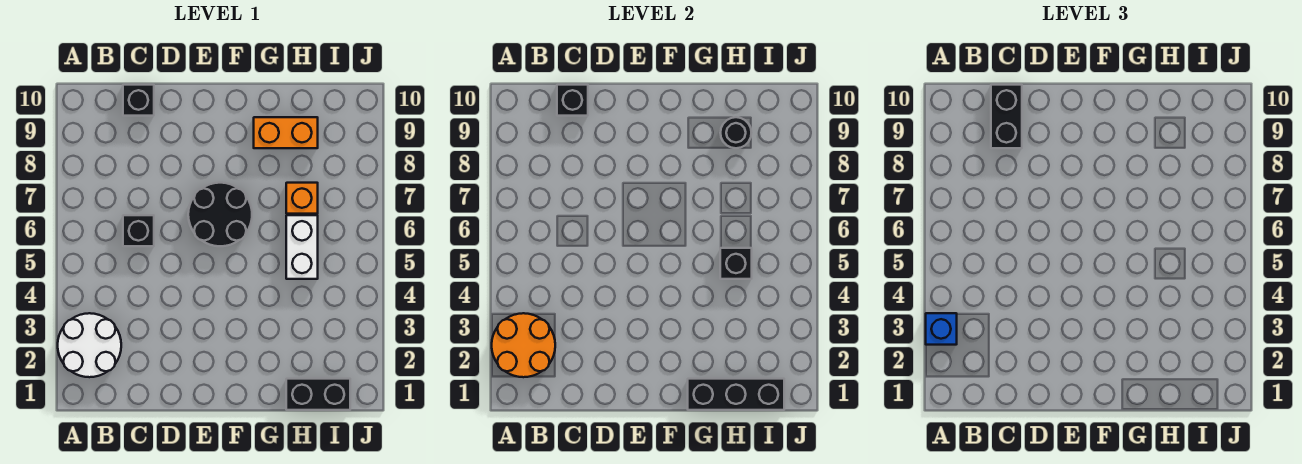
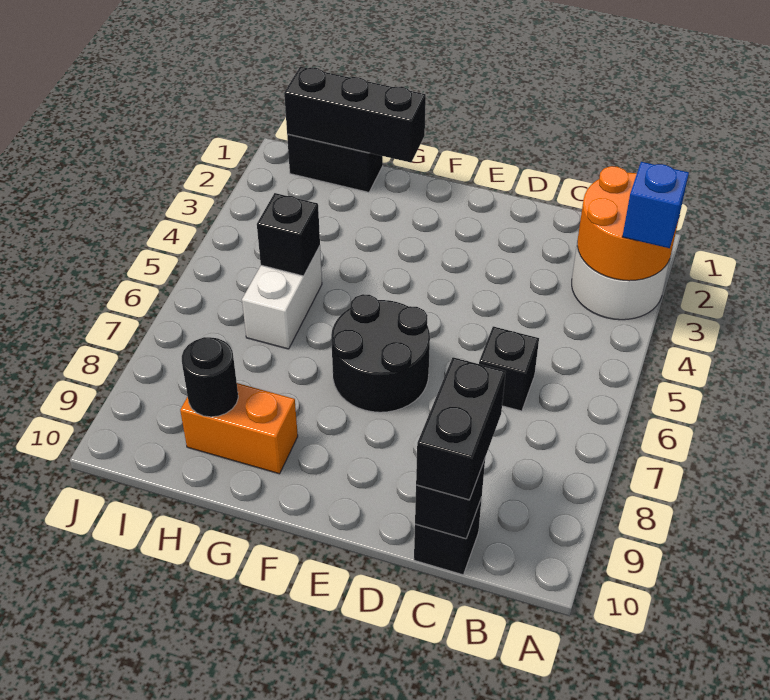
orange brick H7 level 1 -> none

